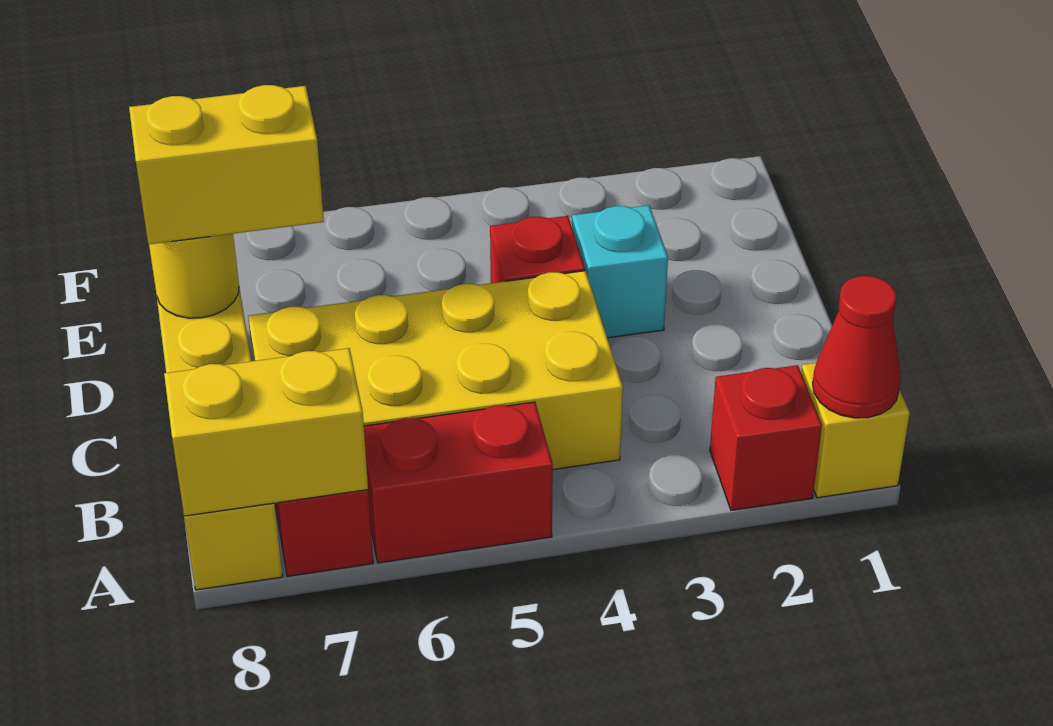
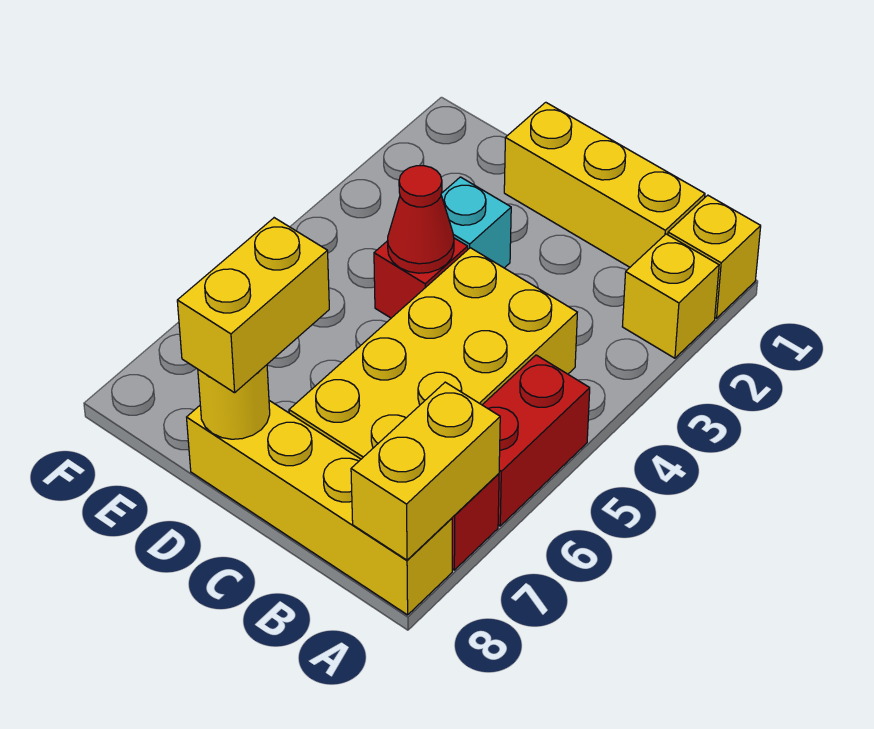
red cone A1 level 2 -> red cone D4 level 2
red brick A2 level 1 -> yellow brick A2 level 1
none -> yellow brick B1:D1 level 1

